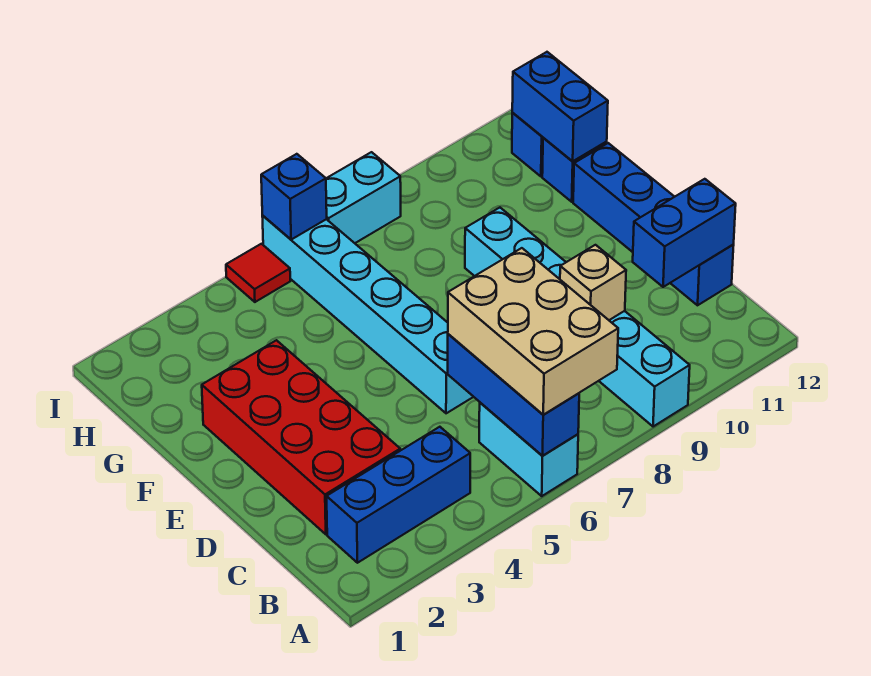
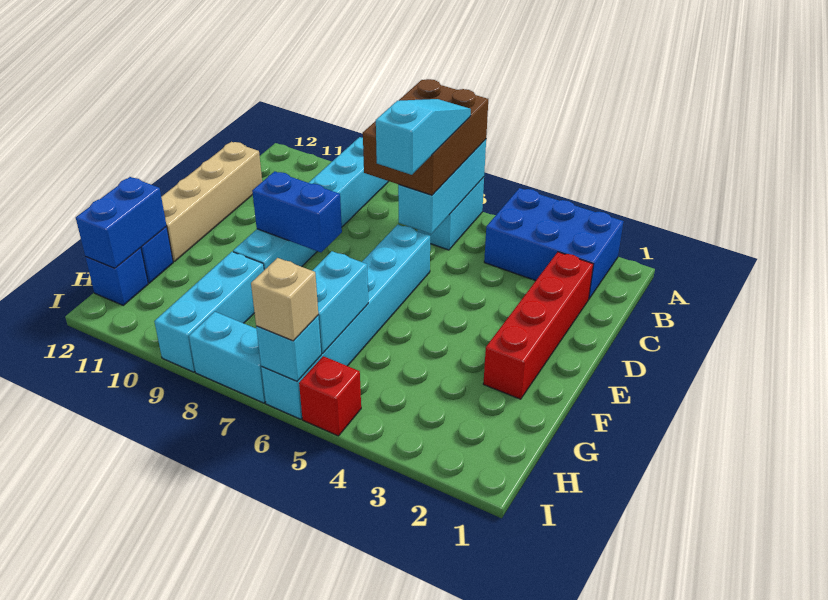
blue brick A6:C6 level 2 -> cyan brick A6:C6 level 2
tan brick A6:C7 level 3 -> brown brick A6:C7 level 3
blue brick B2:B4 level 1 -> blue brick A2:B4 level 1
none -> cyan slope B6:D6 level 4 top D
red brick C2:F3 level 1 -> red brick C2:F2 level 1
tan brick C9 level 2 -> tan brick I6 level 3
blue brick C11:C12 level 2 -> blue brick E8:E9 level 2
blue brick C12:F12 level 1 -> tan brick C12:F12 level 1
none -> cyan brick G6:H6 level 2
none -> cyan brick G9:I9 level 1
red tile I5 level 1 -> red brick I5 level 1
blue brick I6 level 2 -> cyan brick I6 level 2

